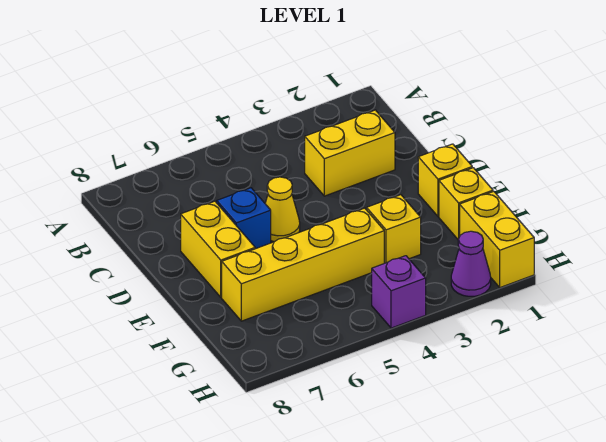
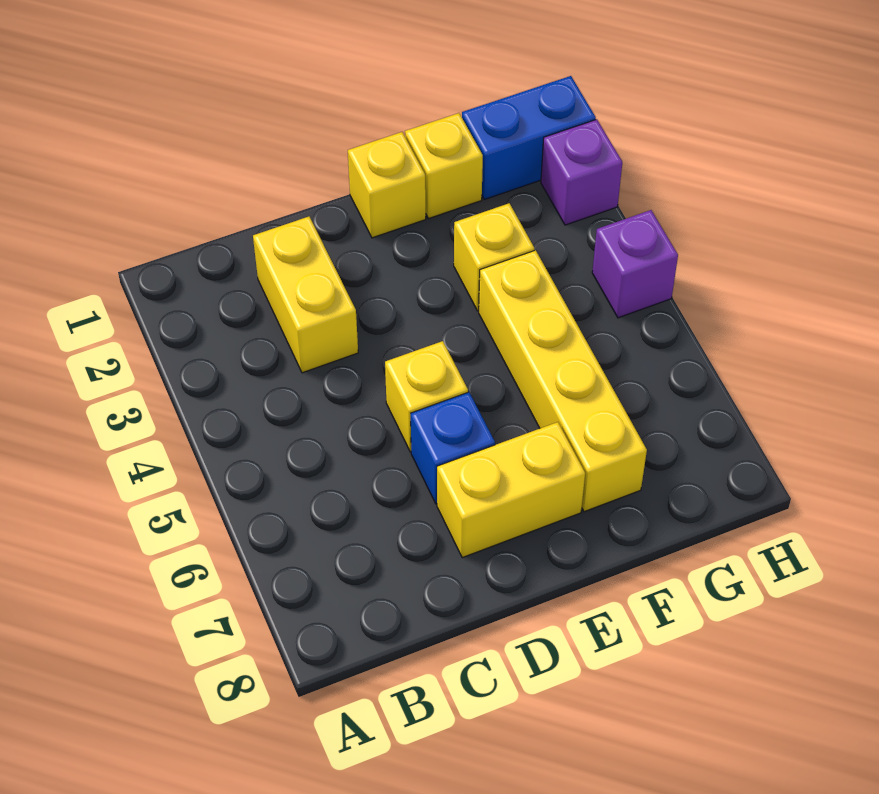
yellow cone D5 level 1 -> yellow brick D5 level 1
yellow brick G1:H1 level 1 -> blue brick G1:H1 level 1
purple cone H2 level 1 -> purple brick H2 level 1

